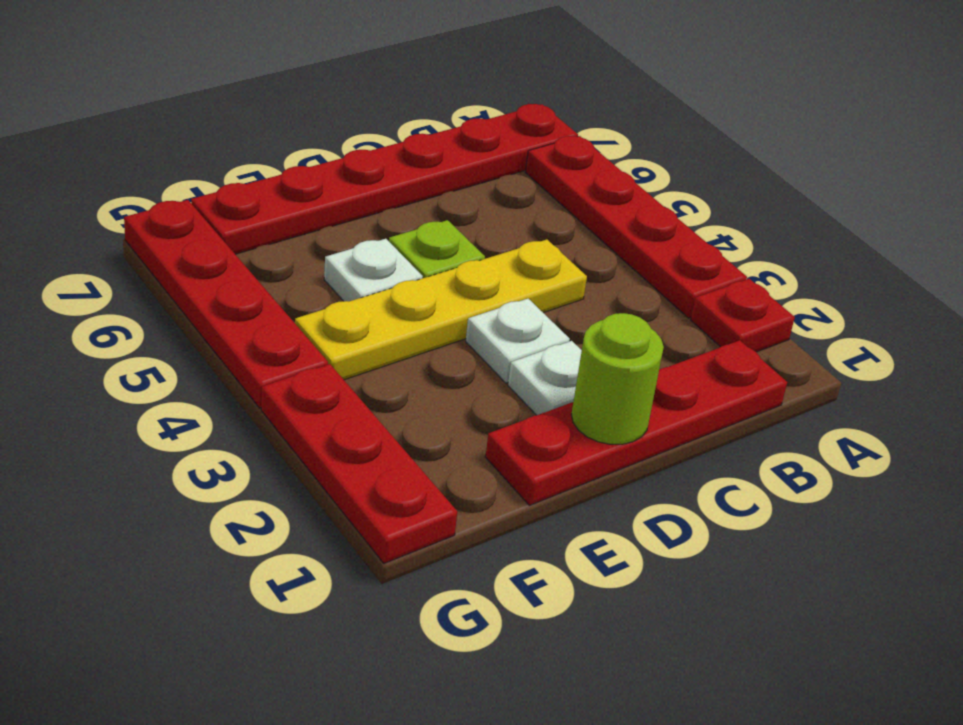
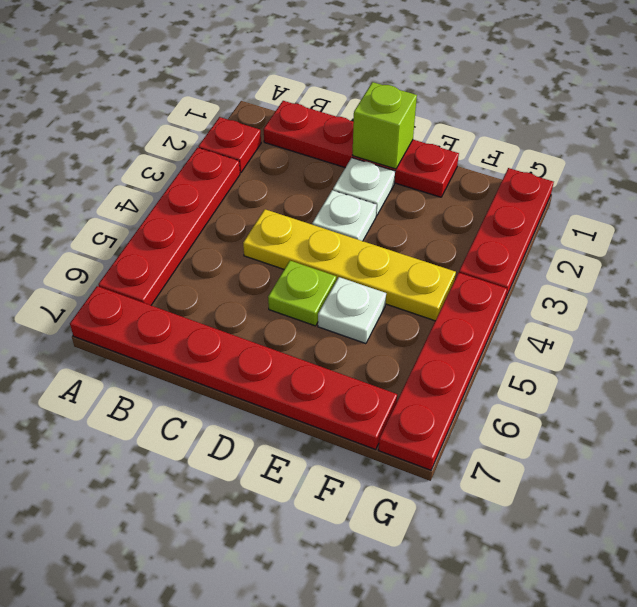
lime round brick D1 level 2 -> lime brick D1 level 2

